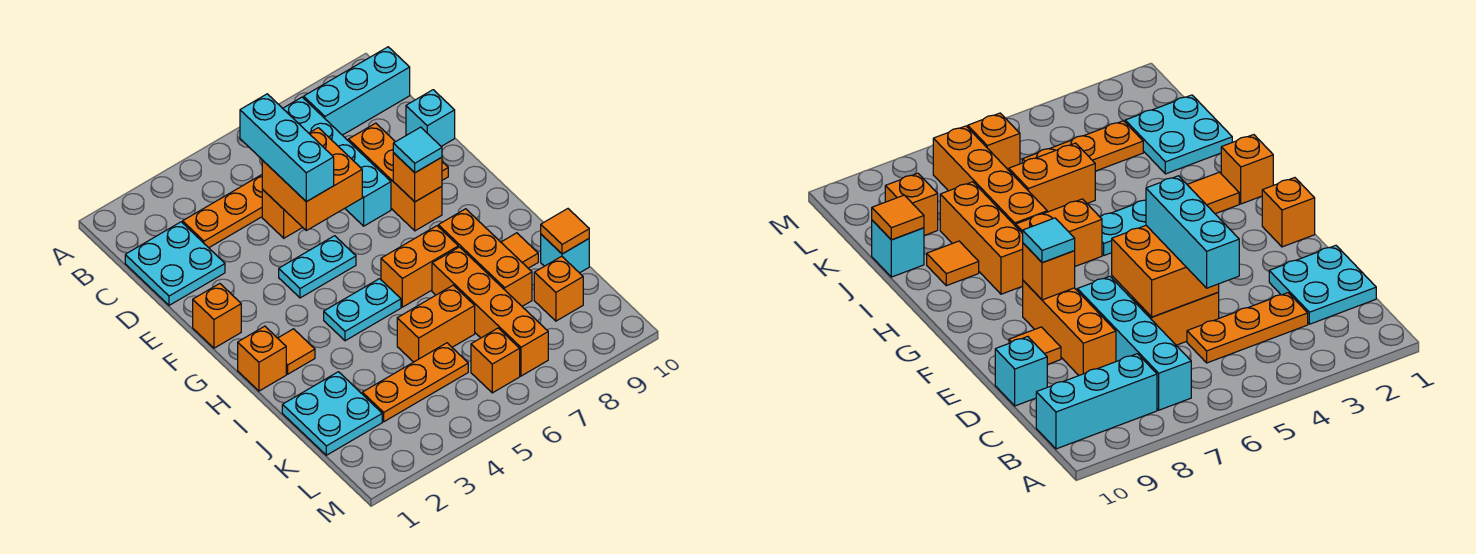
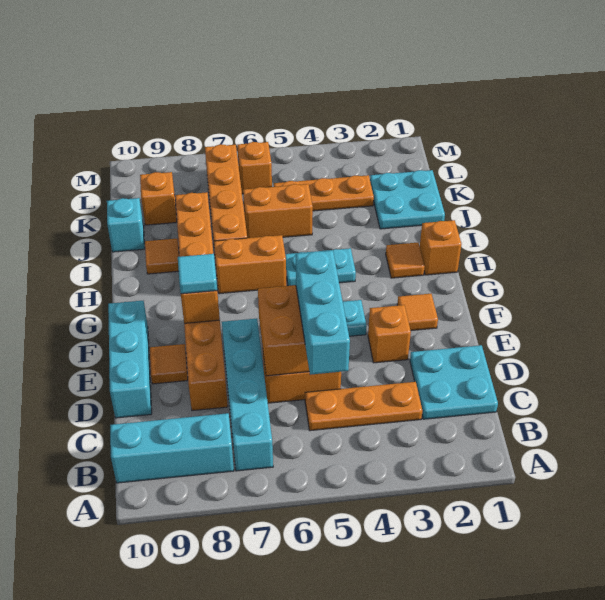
cyan brick D10 level 1 -> cyan brick D10:F10 level 1
orange brick F1 level 1 -> orange brick E3 level 1
orange tile J10 level 2 -> orange tile F2 level 1

